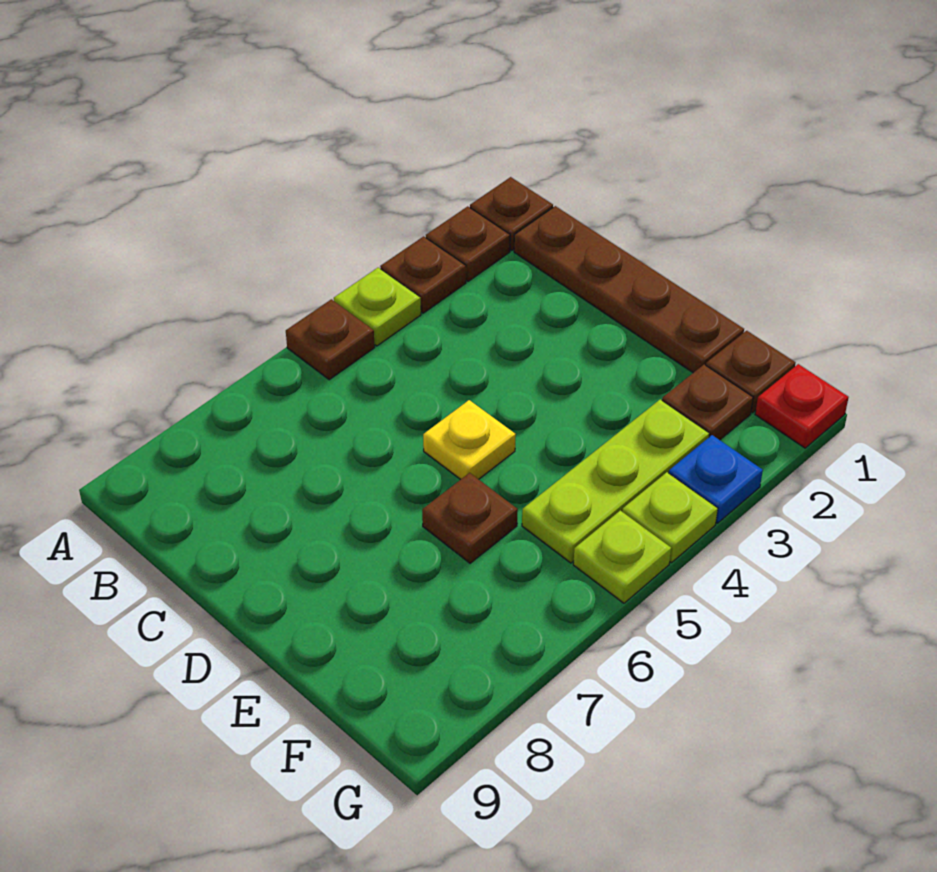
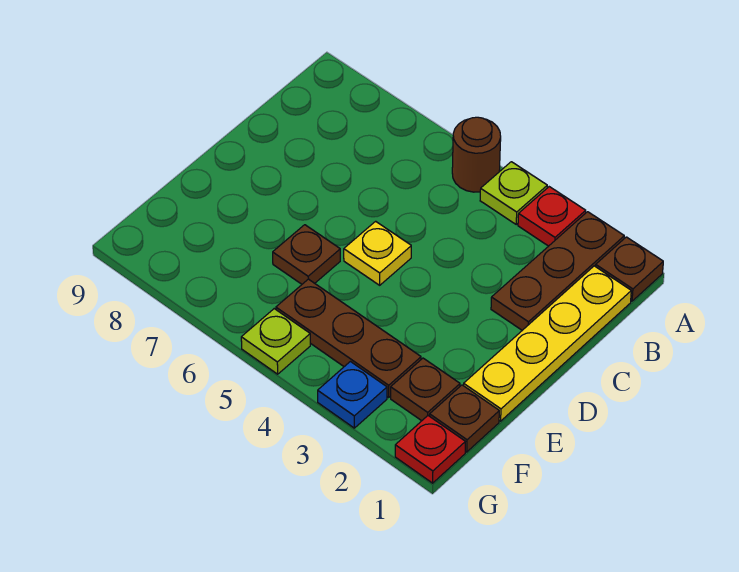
brown plate A2 level 1 -> brown plate A2:C2 level 1
brown plate A3 level 1 -> red plate A3 level 1
brown plate A5 level 1 -> brown round brick A5 level 1
brown plate B1:E1 level 1 -> yellow plate B1:E1 level 1
lime plate F3:F5 level 1 -> brown plate F3:F5 level 1
lime plate G4 level 1 -> none

